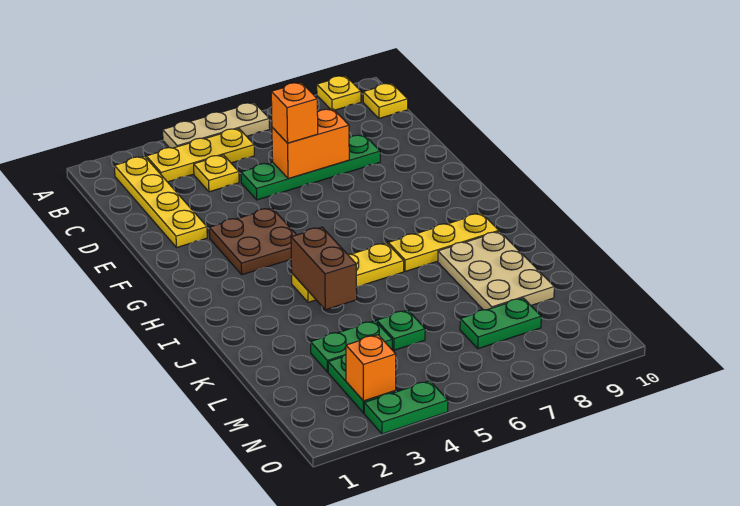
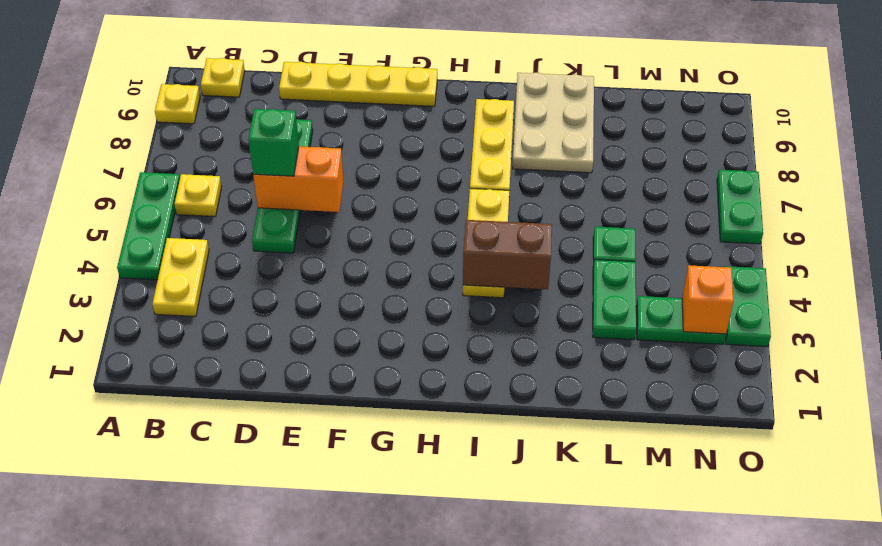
tan plate A4:A6 level 1 -> green plate A4:A6 level 1
yellow plate B2:E2 level 1 -> yellow plate D10:G10 level 1
yellow plate B3:B5 level 1 -> yellow plate B3:B4 level 1
yellow plate C4 level 1 -> yellow plate B6 level 1
orange brick D6:D7 level 2 -> orange brick D6:E6 level 2
orange brick D6 level 3 -> green brick D6 level 3
brown plate F3:G4 level 1 -> none
tan plate J8:L9 level 1 -> tan plate J8:K10 level 1
green plate M7:M8 level 1 -> green plate O6:O7 level 1

